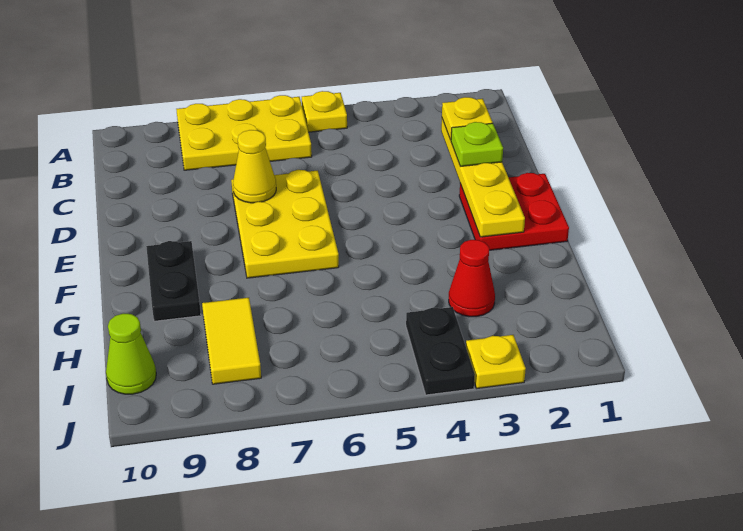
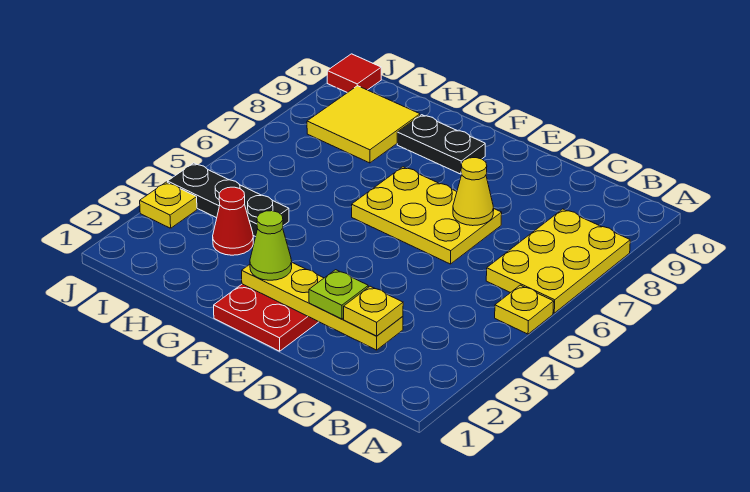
yellow tile H8:I8 level 1 -> yellow tile H8:I9 level 1
black plate I4:J4 level 1 -> black plate H4:J4 level 1
lime cone I10 level 1 -> lime cone F2 level 3
none -> red tile J10 level 1

